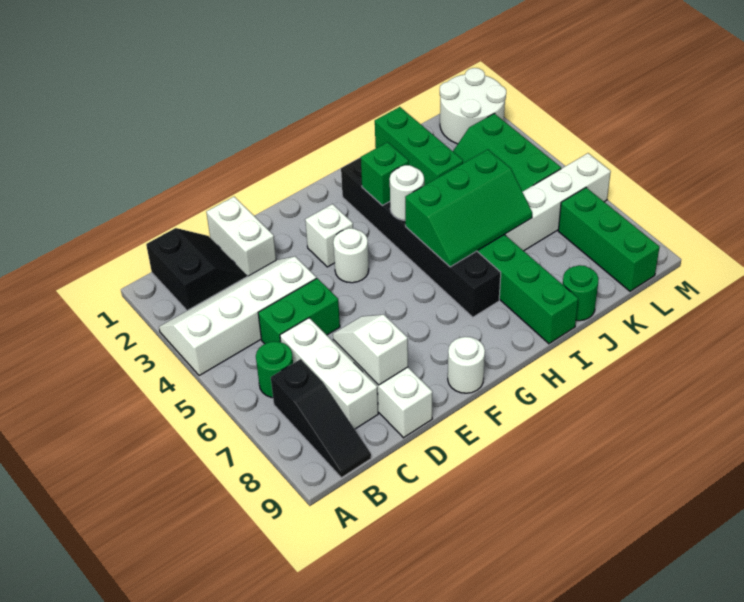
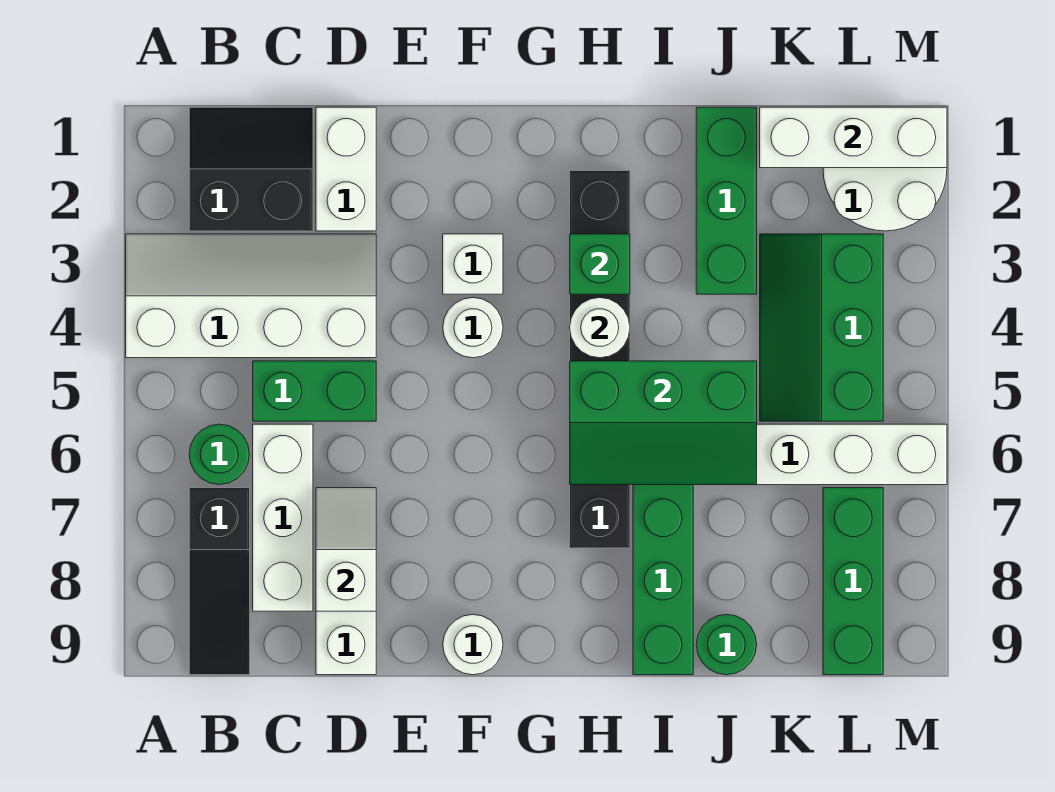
black slope B1:C2 level 1 top B -> black slope B1:C2 level 1 top 2
none -> white brick K1:M1 level 2

